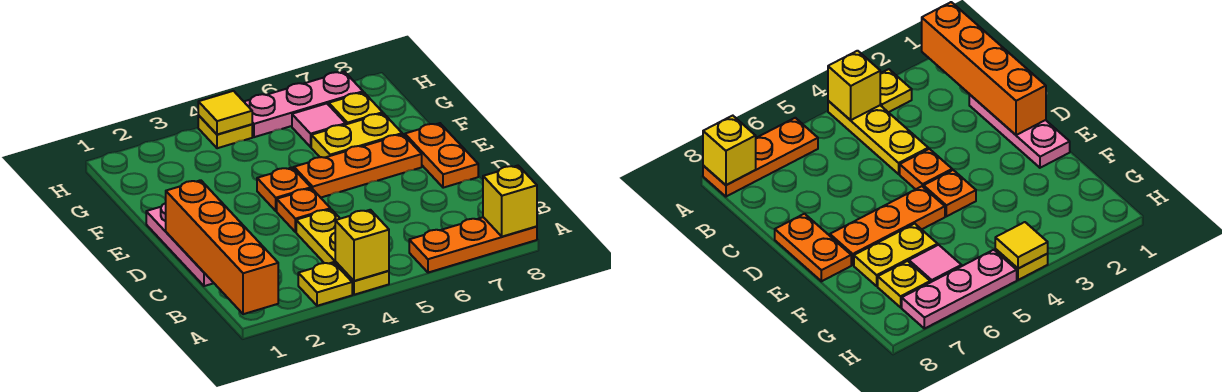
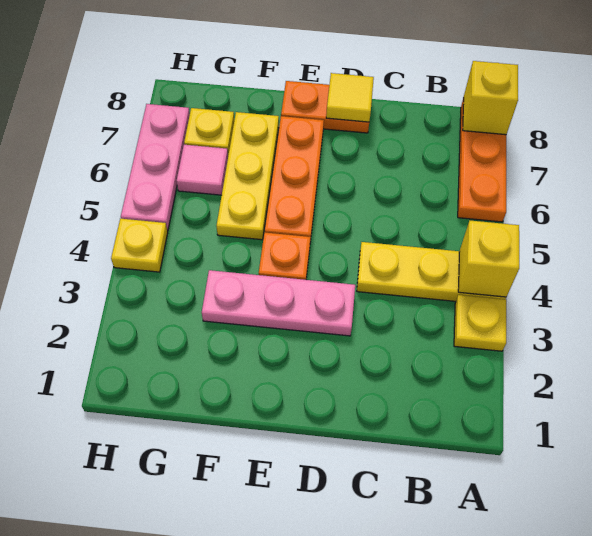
orange brick A1:D1 level 2 -> none
pink plate C1:E1 level 1 -> pink plate D3:F3 level 1
orange plate D4 level 1 -> none
yellow plate F6:F7 level 1 -> yellow plate F5:F7 level 1
yellow tile H4 level 2 -> yellow tile D8 level 2

